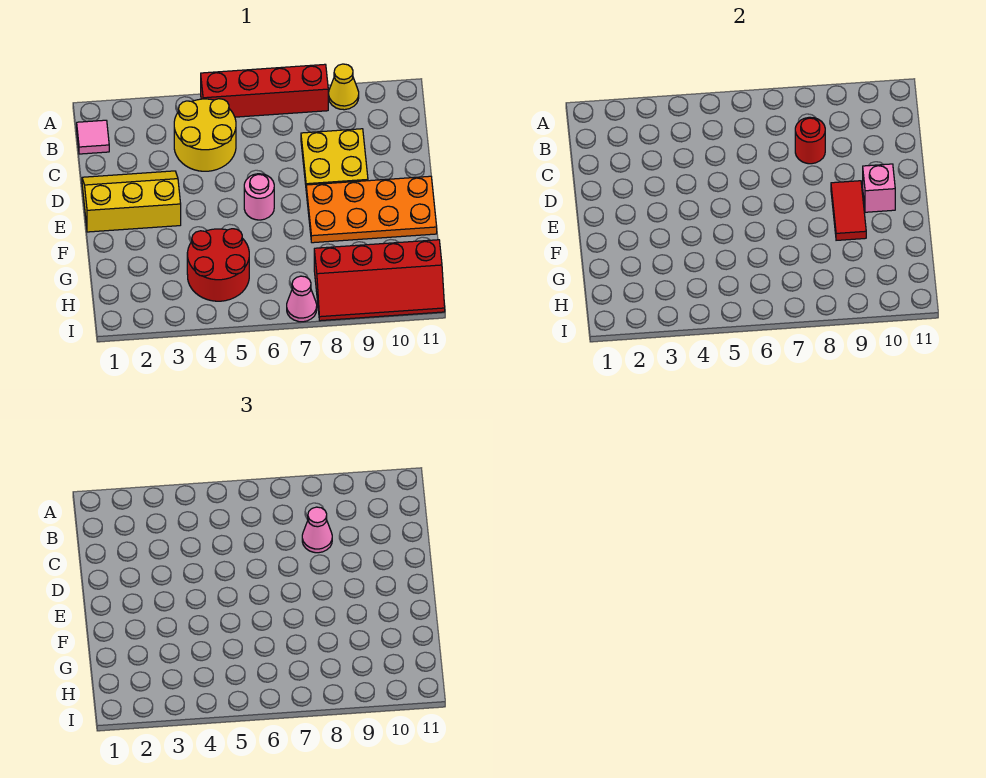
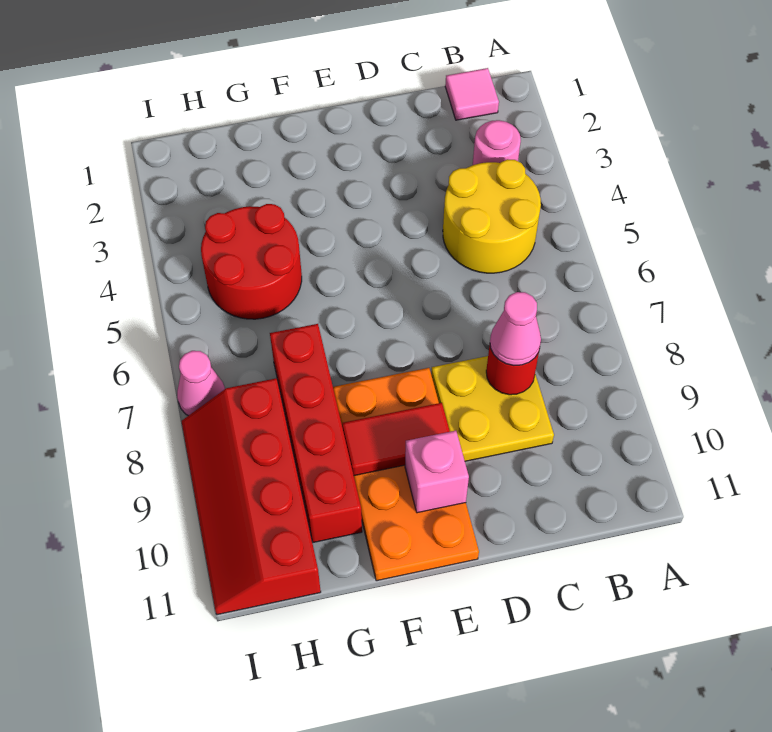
red brick A5:A8 level 1 -> red brick G7:G10 level 1
yellow cone A9 level 1 -> none
yellow slope D1:E3 level 1 top E -> none
pink round brick E6 level 1 -> pink round brick B3 level 1

